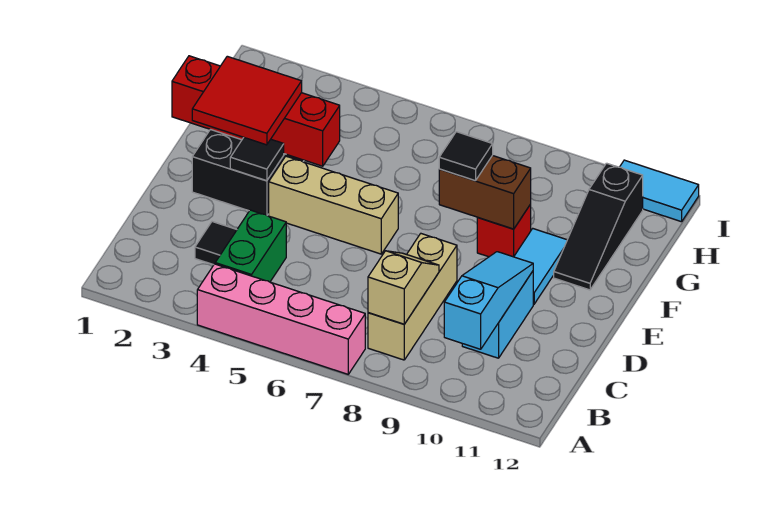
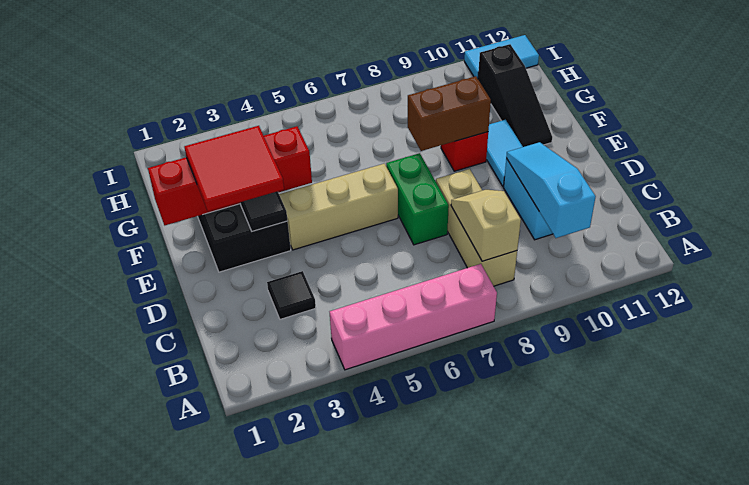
green brick B4:C4 level 1 -> green brick D7:E7 level 1
black tile F8 level 3 -> none

